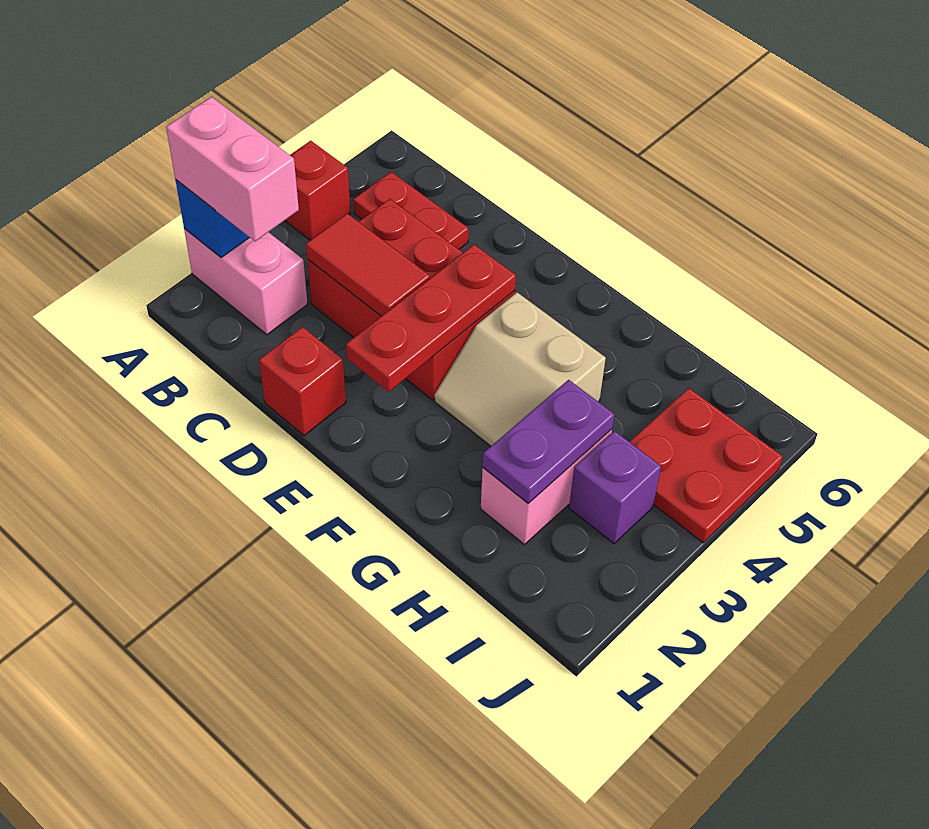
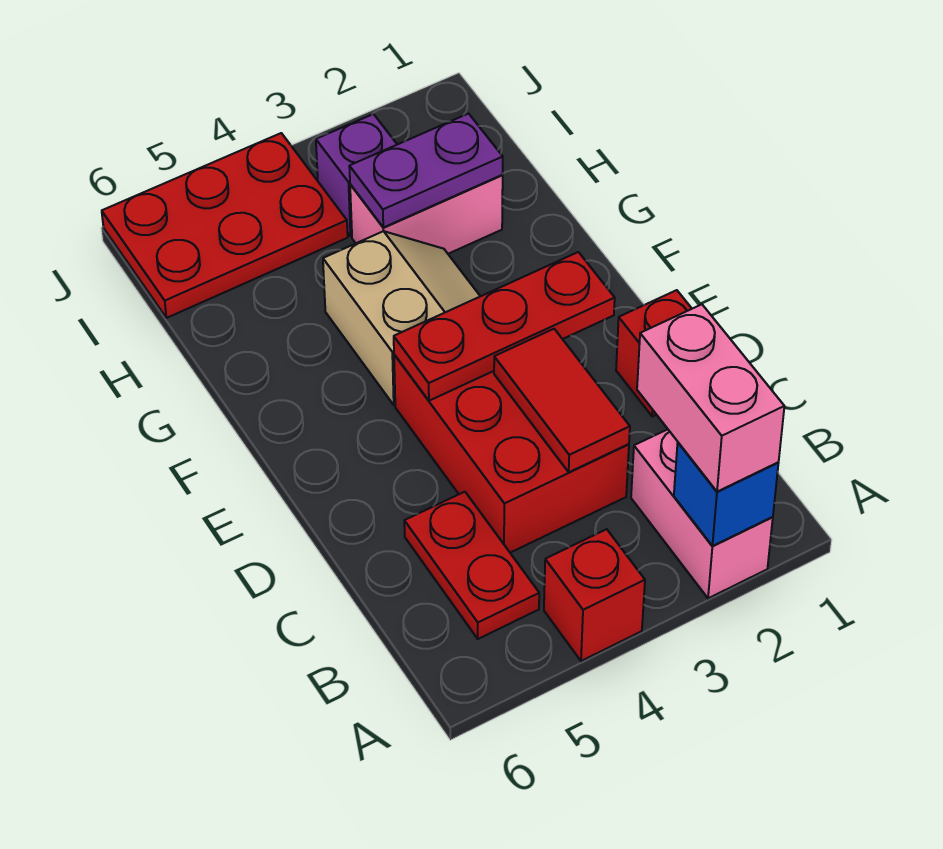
red plate I4:J5 level 1 -> red plate I4:J6 level 1

